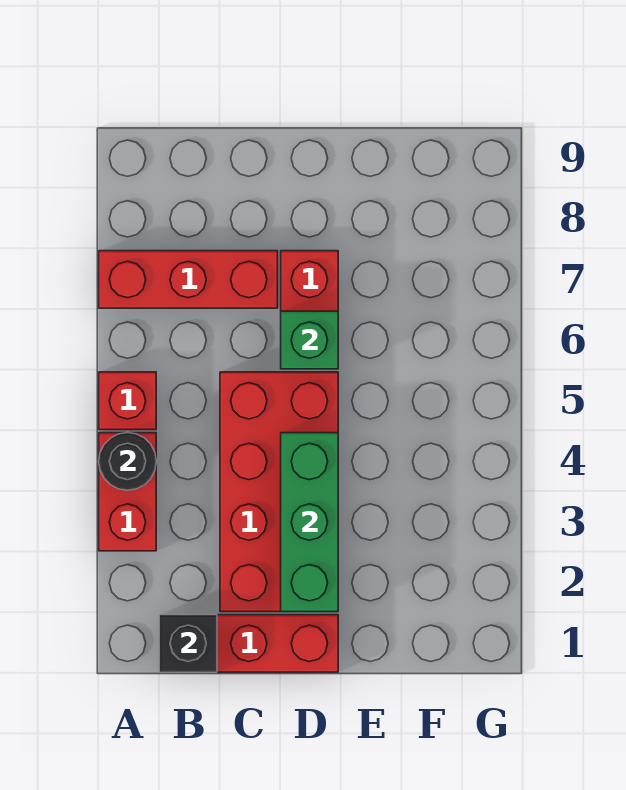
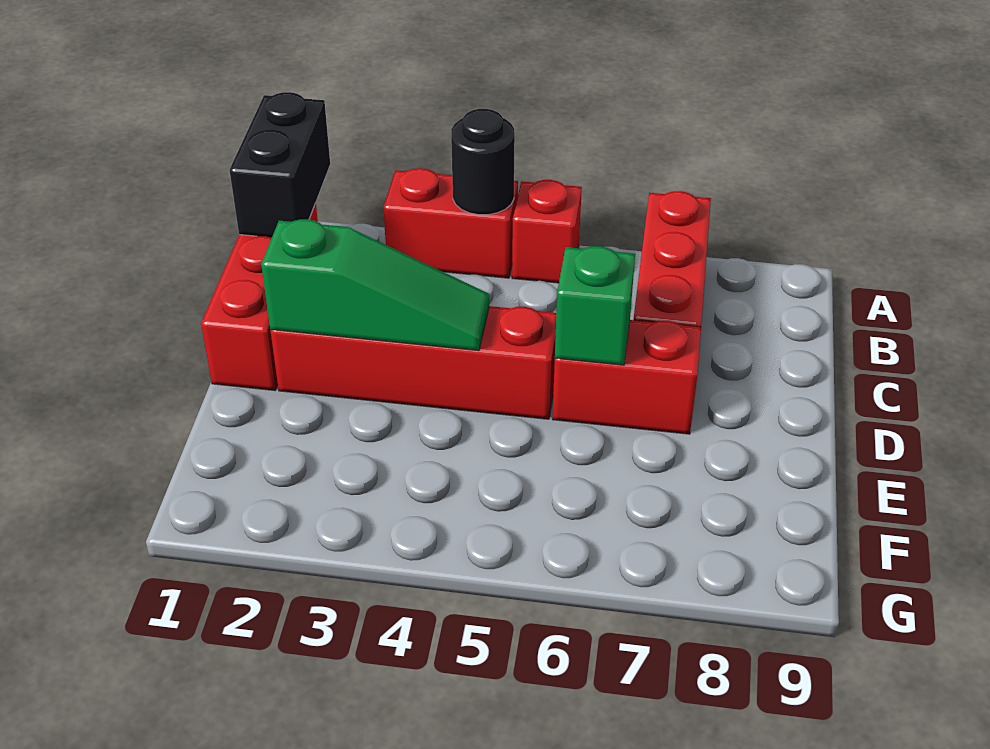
black brick B1 level 2 -> black brick A1:B1 level 2
red brick C2:D5 level 1 -> red brick D2:D5 level 1
green brick D2:D4 level 2 -> green slope D2:D4 level 2 top 2

